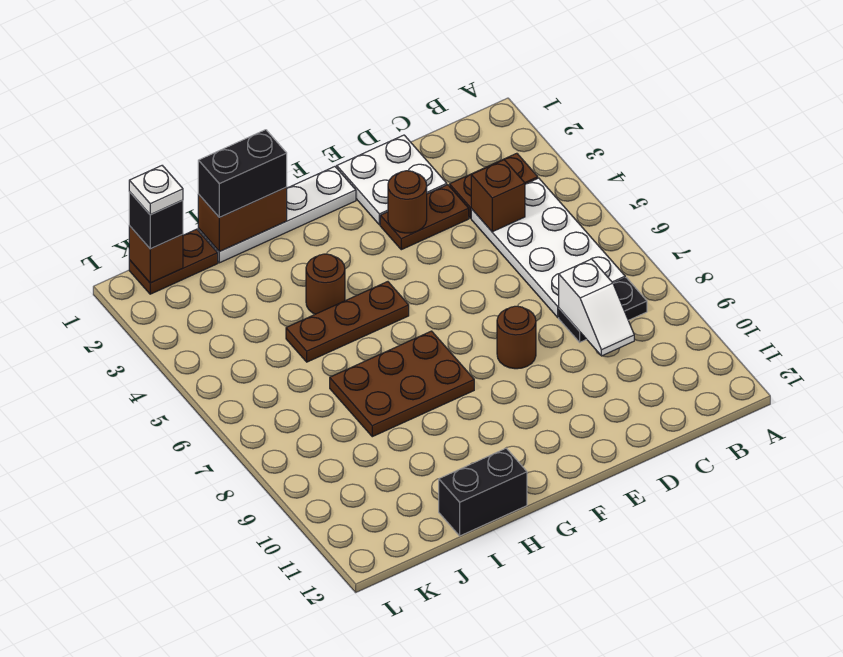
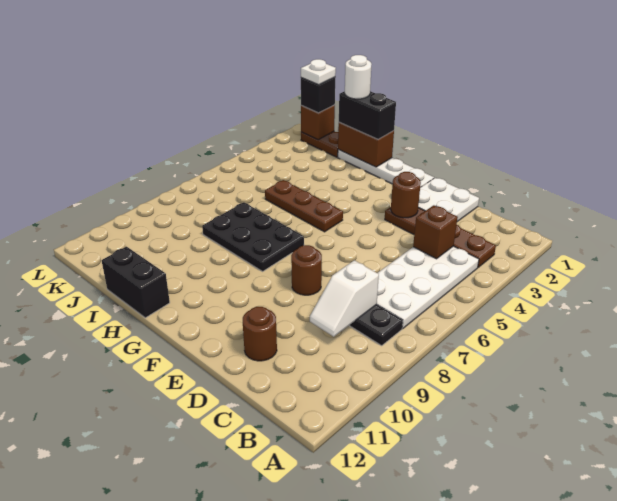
brown plate G7:I8 level 1 -> black plate G7:I8 level 1
brown round brick H4 level 1 -> brown round brick D11 level 1
none -> white round brick I1 level 4

